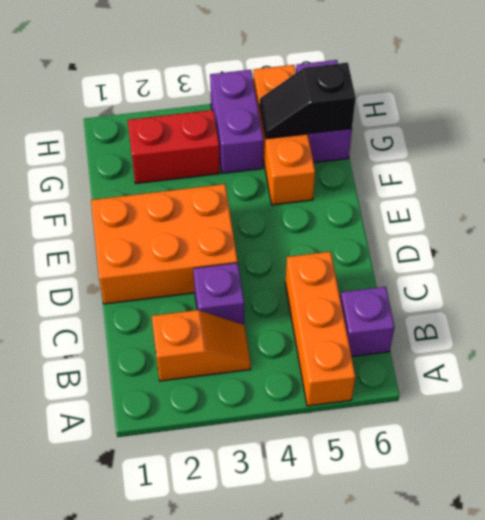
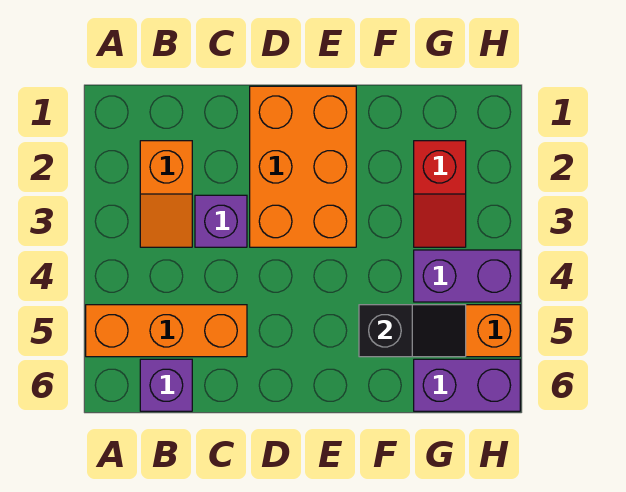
red brick G2:G3 level 1 -> red slope G2:G3 level 1 top 2
black slope G5:G6 level 2 top 6 -> black slope F5:G5 level 2 top F

